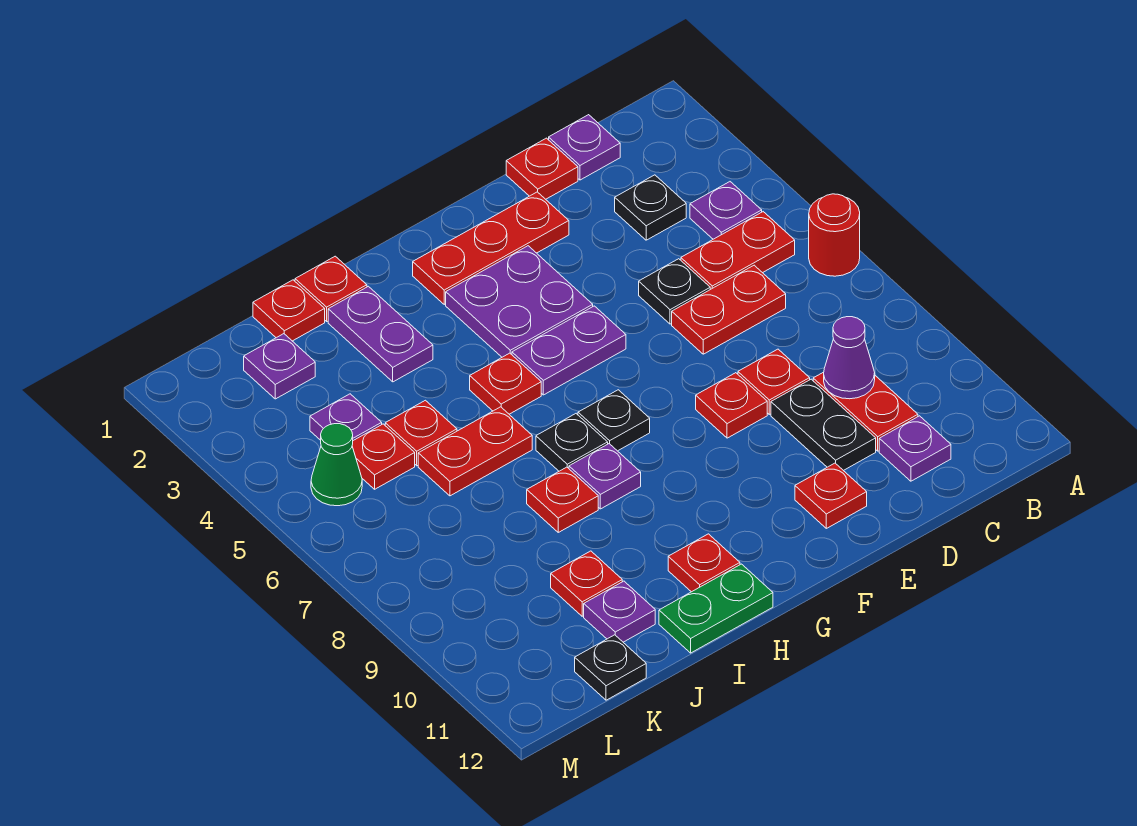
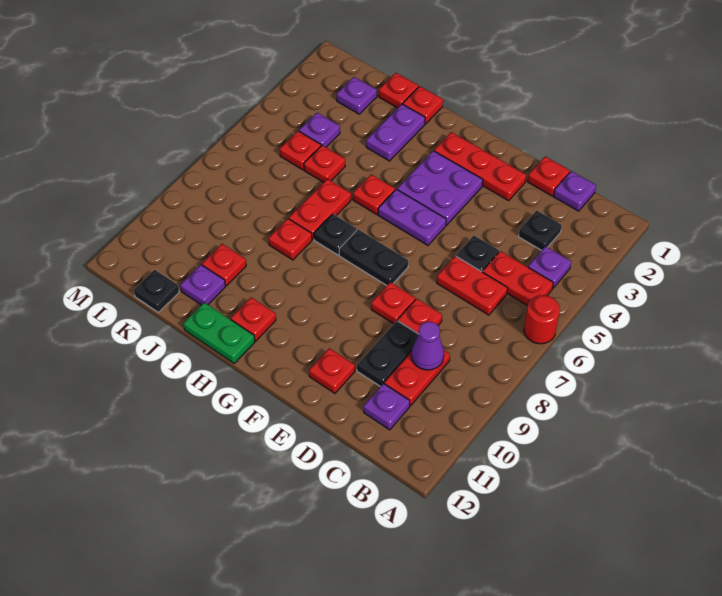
black plate G7 level 1 -> black plate F7:G7 level 1
purple plate H8 level 1 -> none
red plate I6:J6 level 1 -> red plate I6:I7 level 1
green cone L5 level 1 -> none

